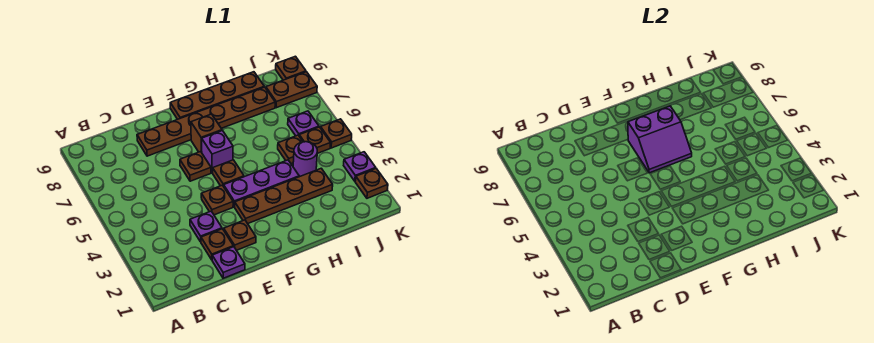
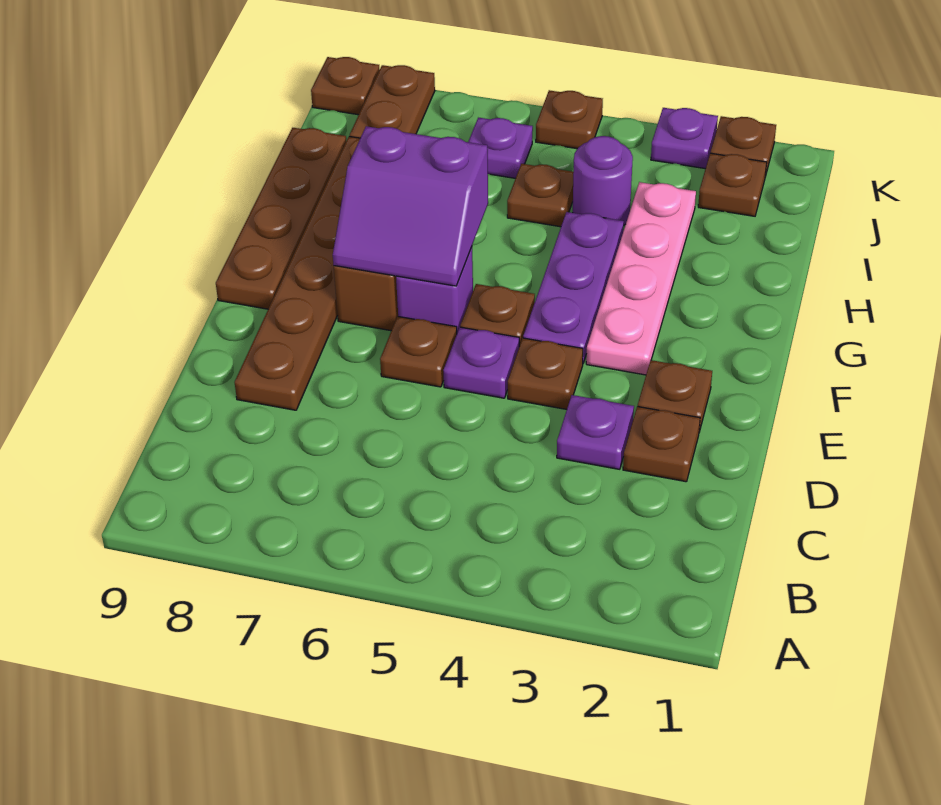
purple plate D1 level 1 -> purple plate E5 level 1
brown plate F3:I3 level 1 -> pink plate F3:I3 level 1
purple slope F6:G7 level 2 top 7 -> purple slope F6:G7 level 2 top G
brown plate J5 level 1 -> brown plate J2 level 1

